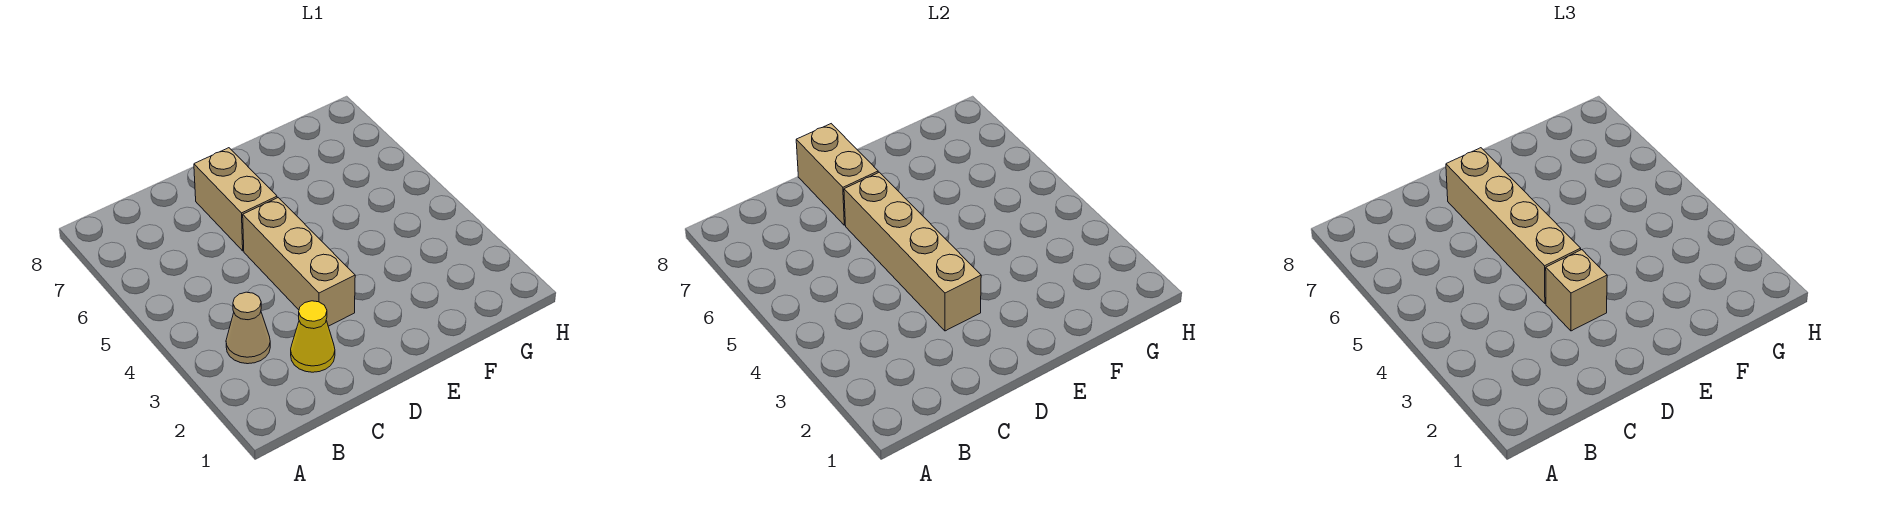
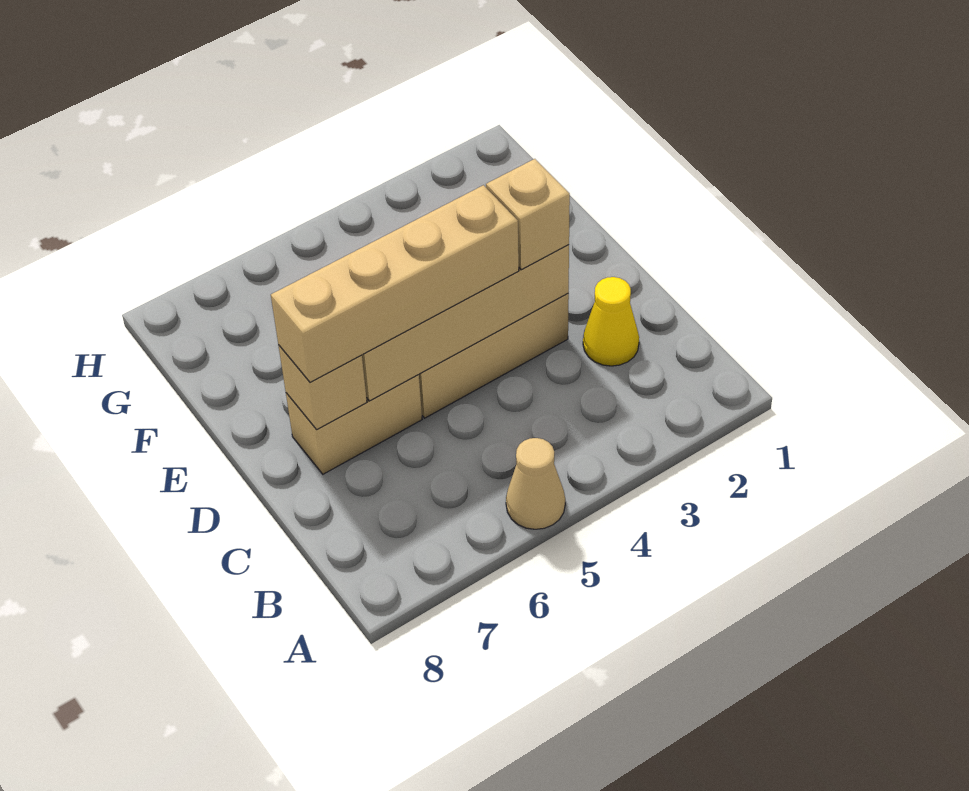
tan cone B3 level 1 -> tan cone A5 level 1
tan brick D7:D8 level 2 -> tan brick D7 level 2

